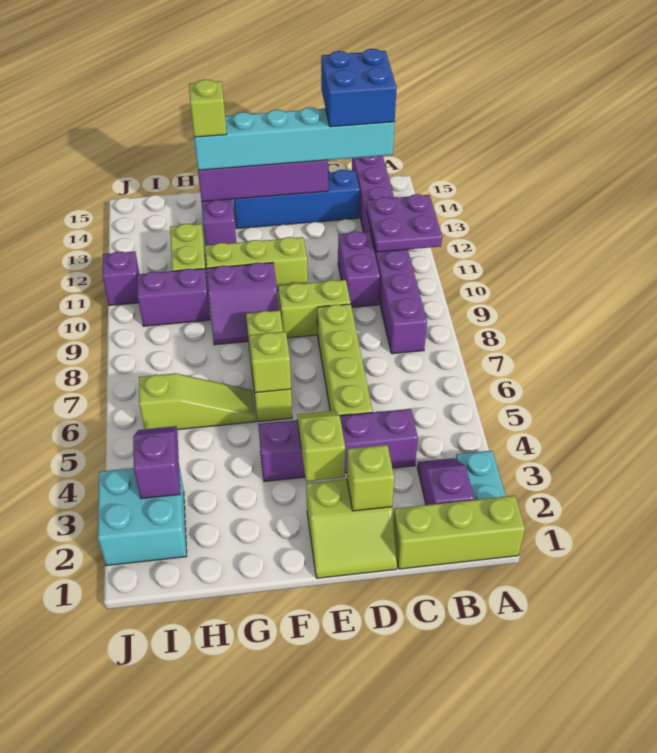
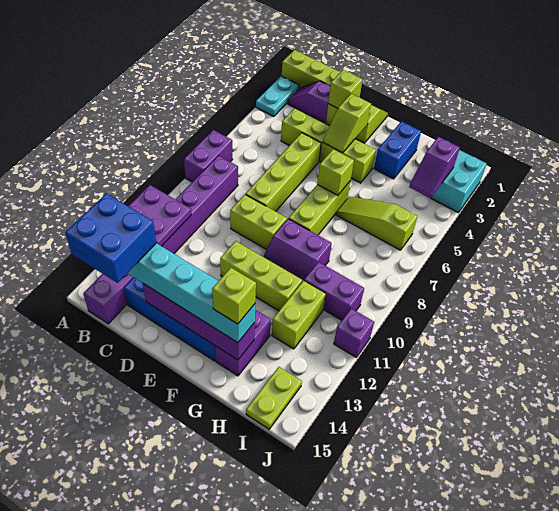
purple slope B2:B3 level 1 top 2 -> purple slope B2:C2 level 1 top C
purple brick C4:F4 level 1 -> lime brick C4:F4 level 1
purple brick C10:C11 level 1 -> purple brick A7:A8 level 1
purple slope F9:G10 level 1 top 10 -> purple slope F9:G10 level 1 top 9
none -> blue brick G2:G3 level 1
none -> lime plate I14:I15 level 1

